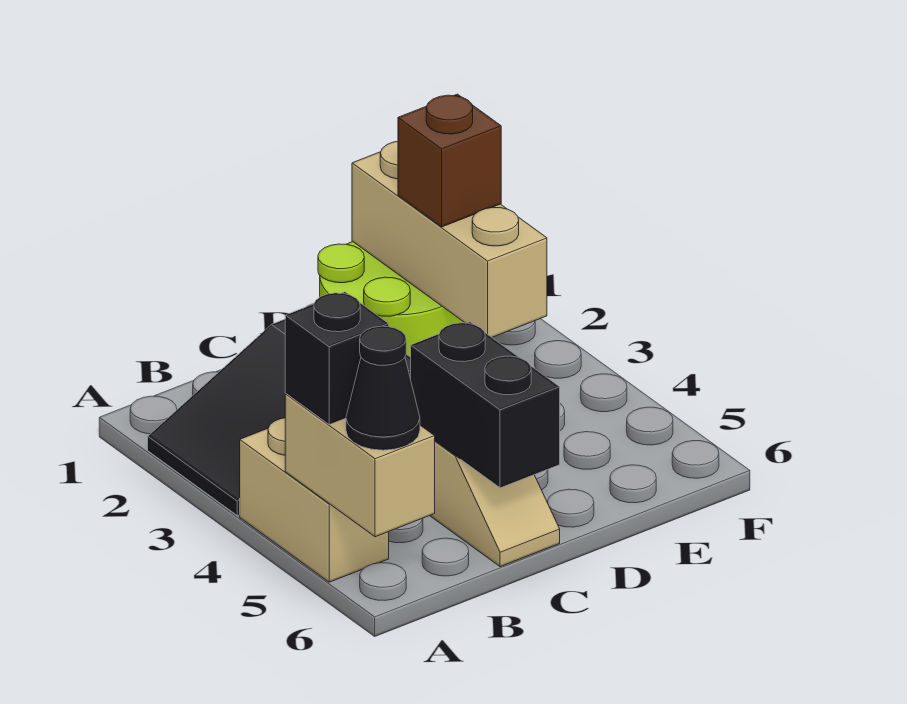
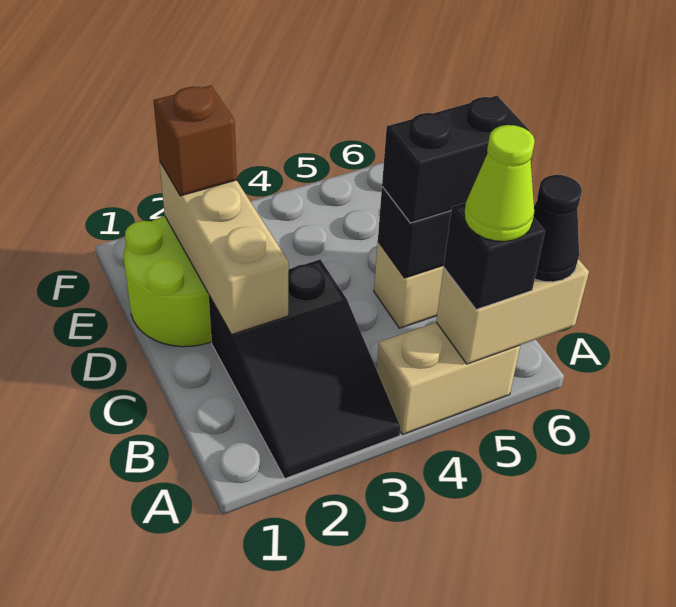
none -> lime cone A5 level 4
none -> black brick C5:C6 level 3
tan brick E1:E3 level 2 -> tan brick C2:E2 level 2

